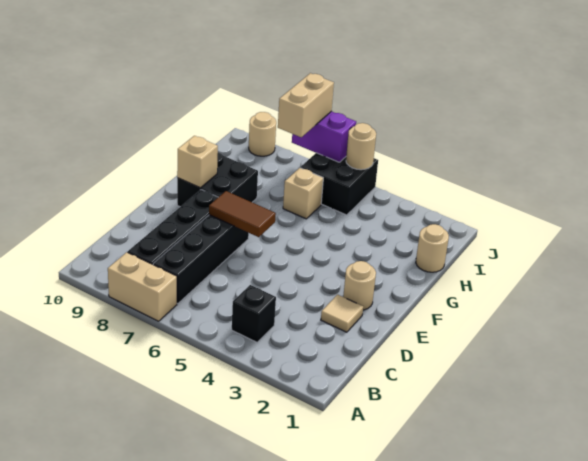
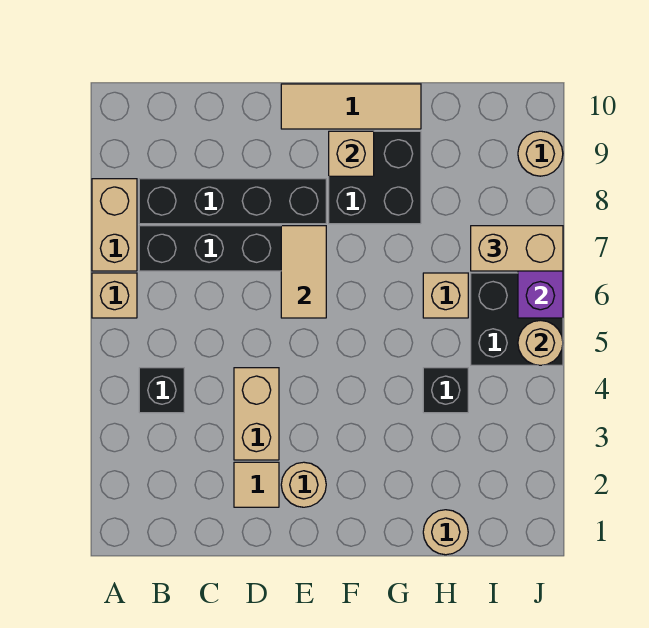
none -> tan brick A6 level 1
none -> tan brick D3:D4 level 1
brown tile E6:E7 level 2 -> tan tile E6:E7 level 2
none -> tan tile E10:G10 level 1
none -> black brick H4 level 1

